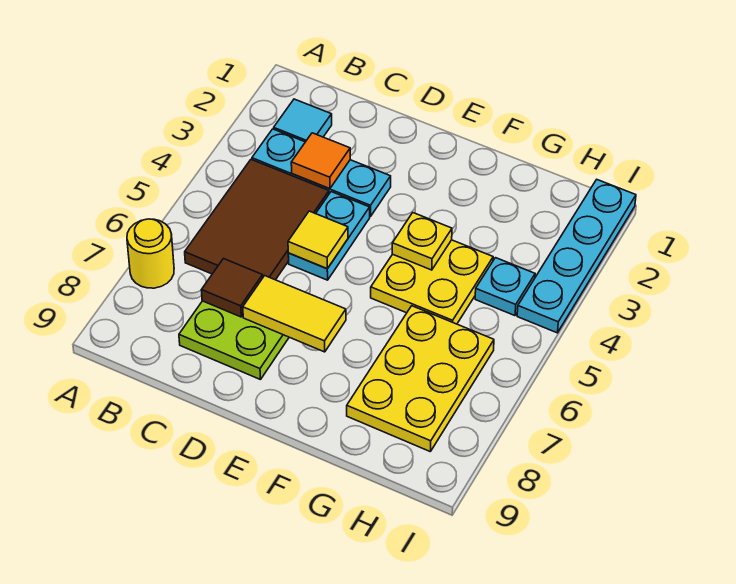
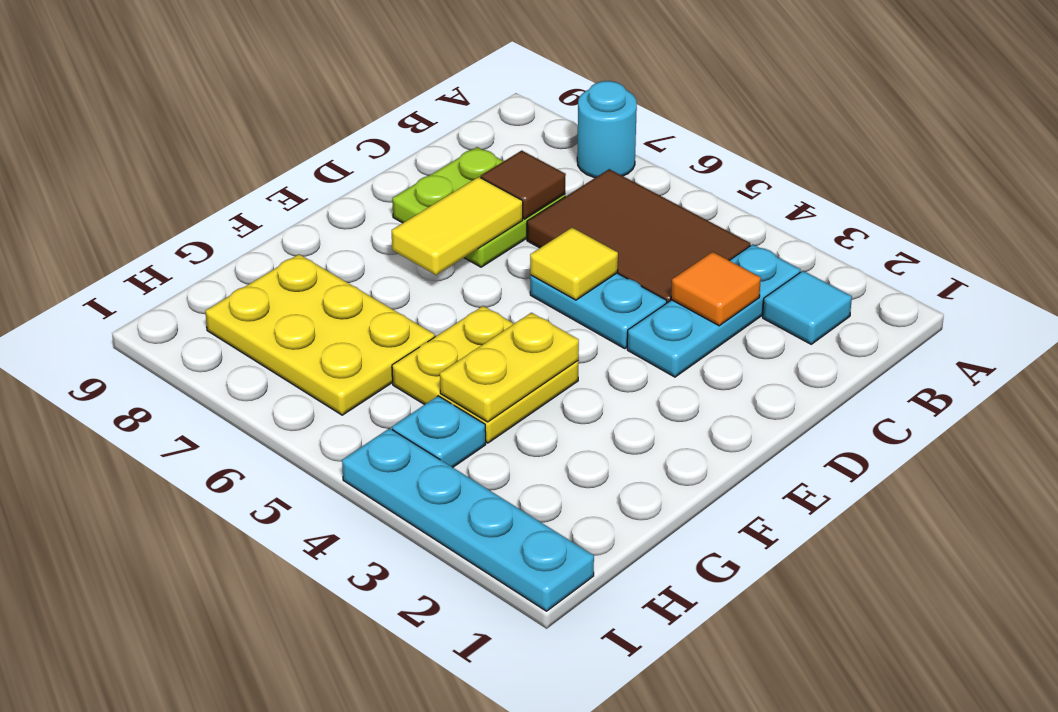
yellow round brick A7 level 1 -> cyan round brick A7 level 1
yellow plate F4 level 2 -> yellow plate F4:G4 level 2

